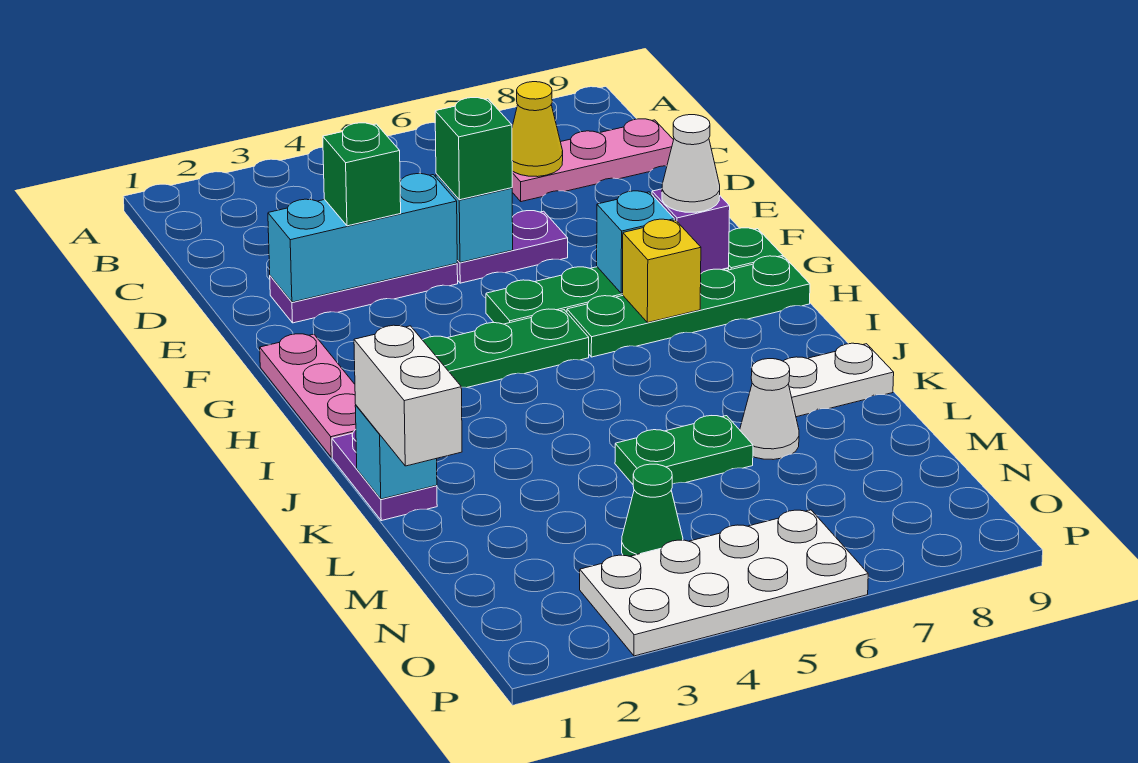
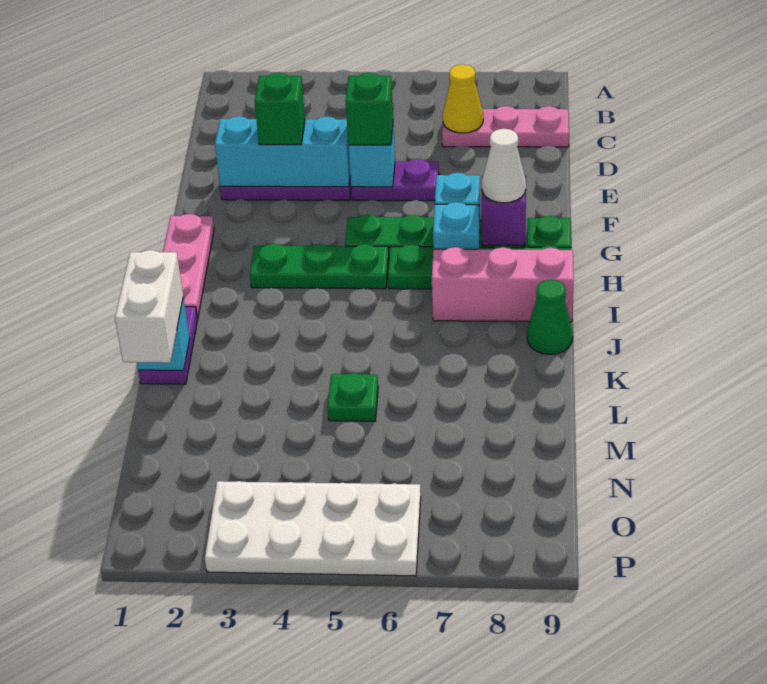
yellow brick H7 level 2 -> cyan brick H7 level 2
none -> pink brick I7:I9 level 1
white plate K8:K9 level 1 -> none
green plate L5:L6 level 1 -> green plate L5 level 1
white cone L7 level 1 -> none
green cone N4 level 1 -> green cone J9 level 1

